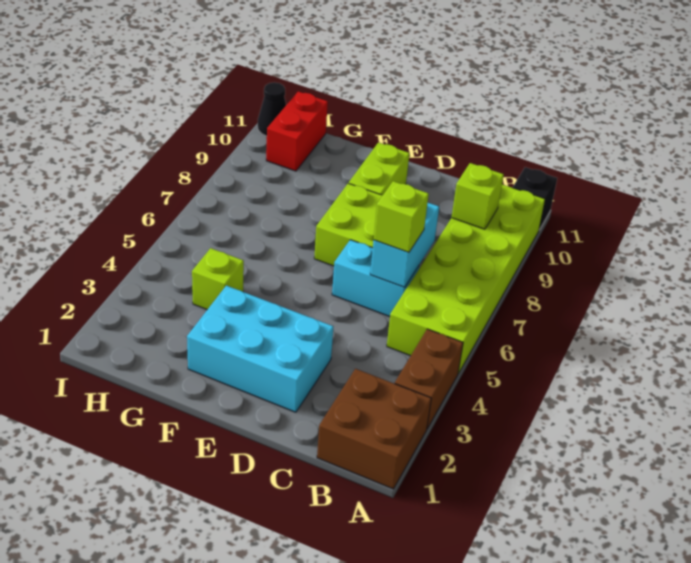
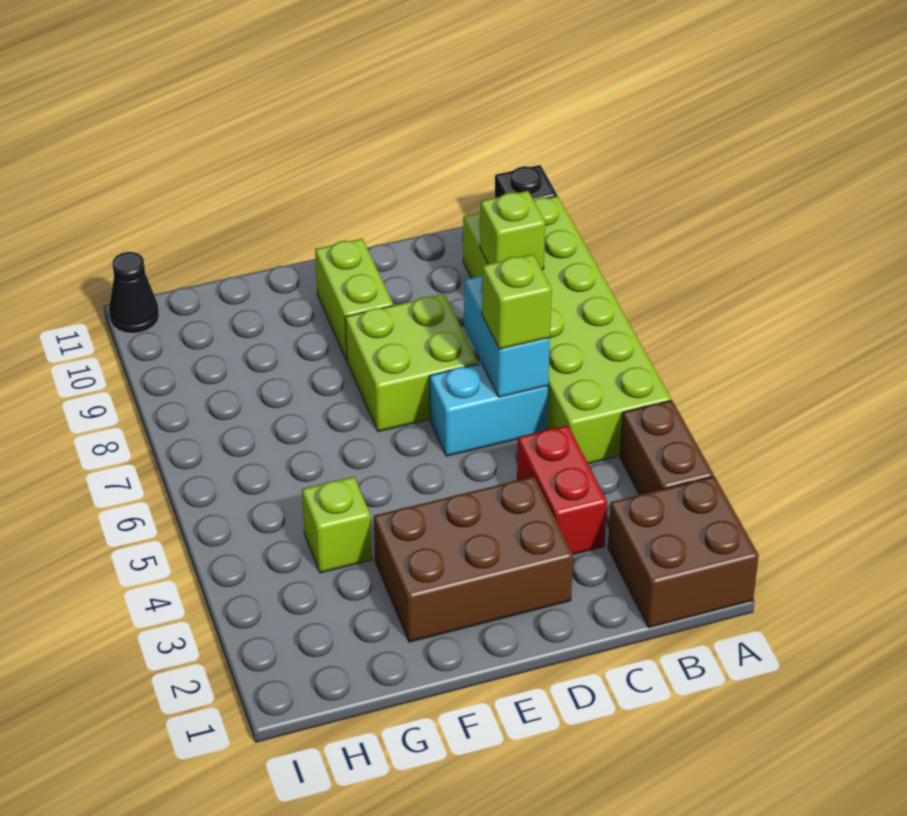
cyan brick D2:F3 level 1 -> brown brick D2:F3 level 1
red brick H10:H11 level 1 -> red brick C3:C4 level 1

